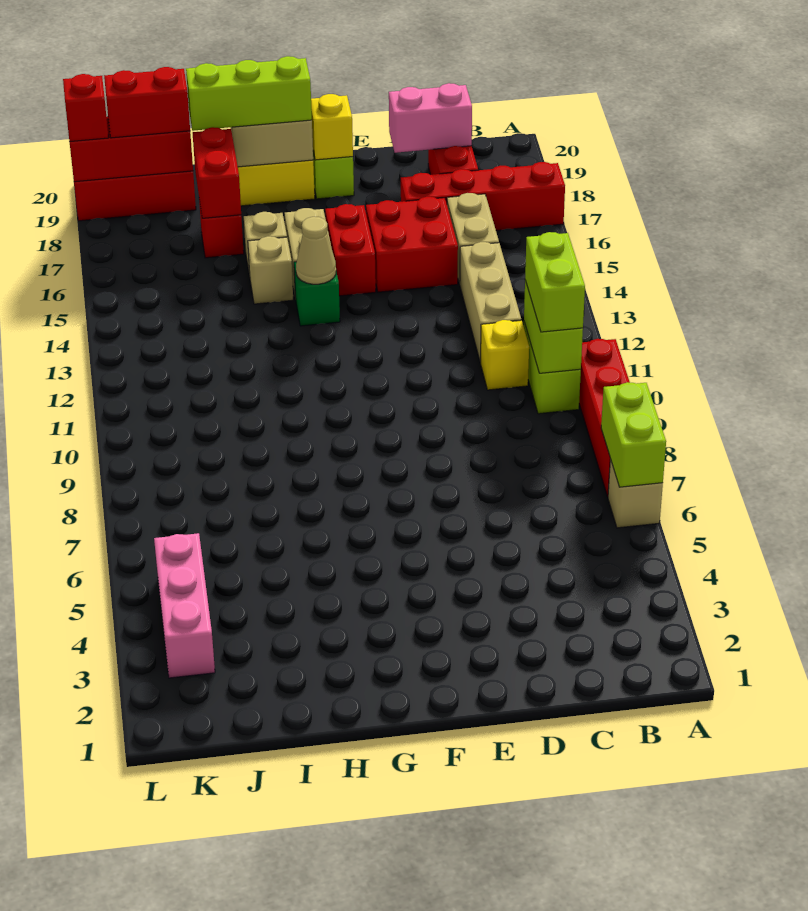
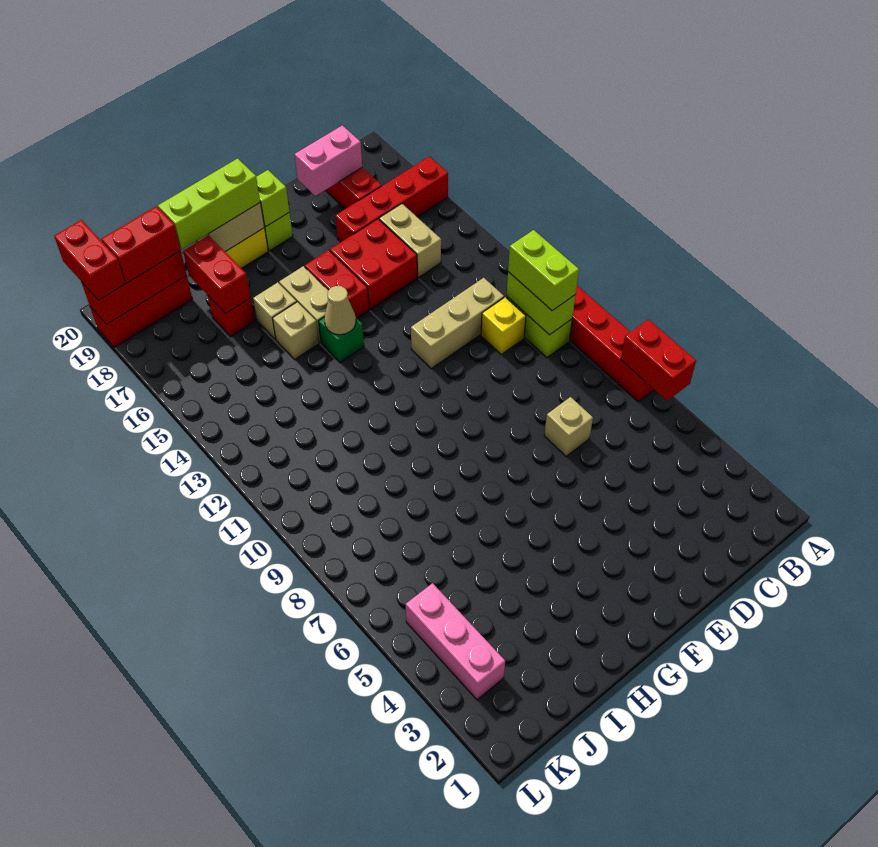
tan brick A6 level 1 -> tan brick D7 level 1
lime brick A6:A7 level 2 -> red brick A6:A7 level 2
tan brick C12:C14 level 1 -> tan brick C12:E12 level 1
yellow brick F19 level 2 -> lime brick F19 level 2
red brick L19 level 3 -> red brick L19:L20 level 3

